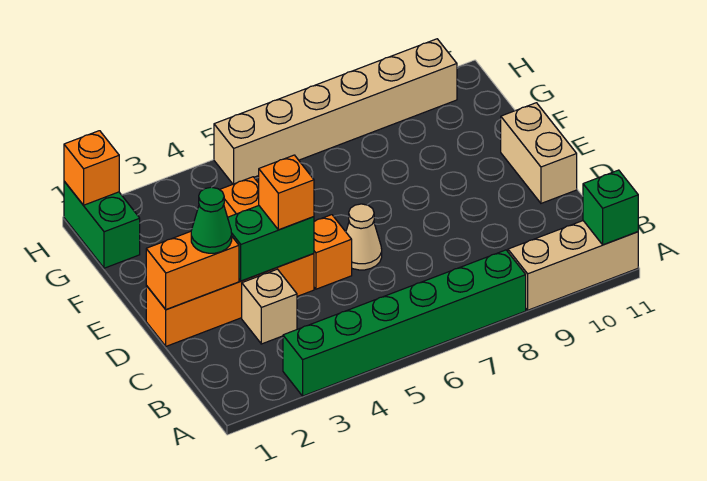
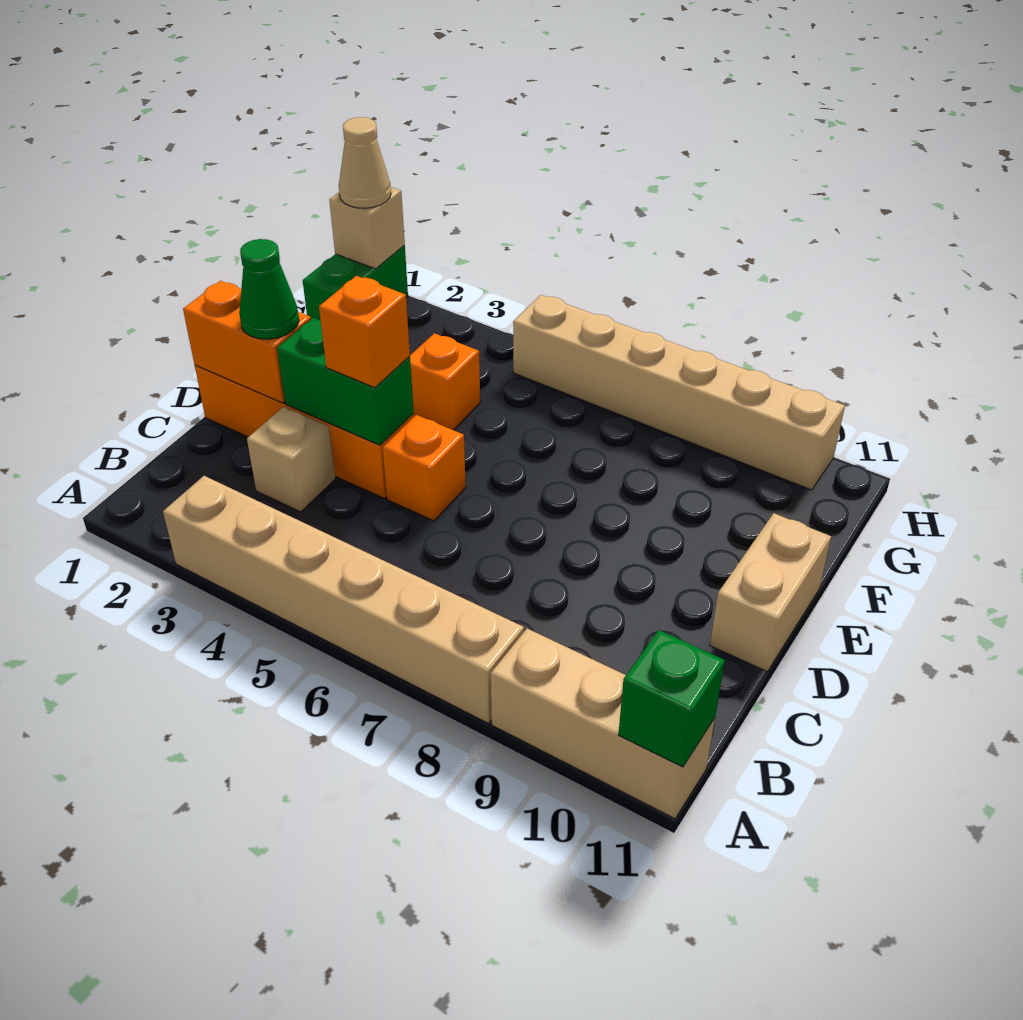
green brick A3:A8 level 1 -> tan brick A3:A8 level 1
tan cone D6 level 1 -> tan cone H1 level 3
orange brick H1 level 2 -> tan brick H1 level 2

